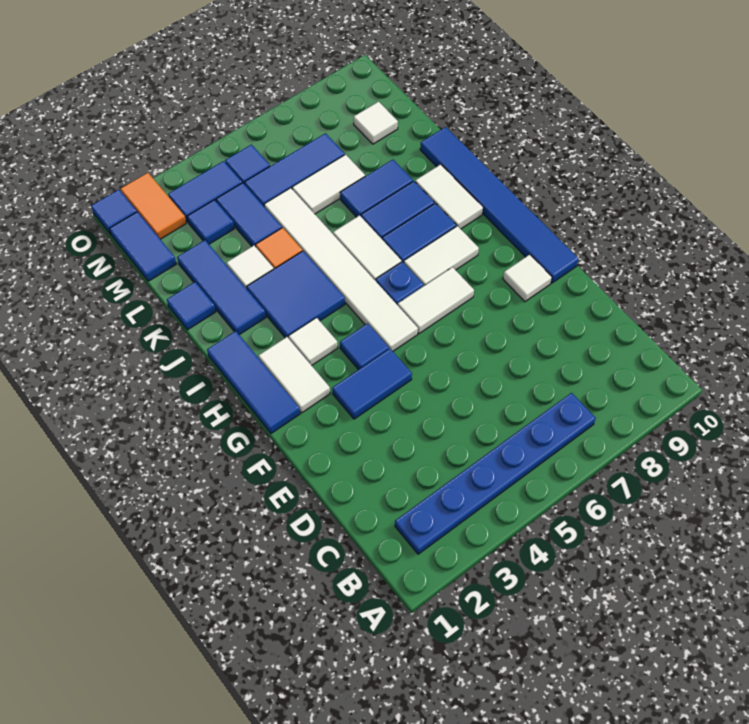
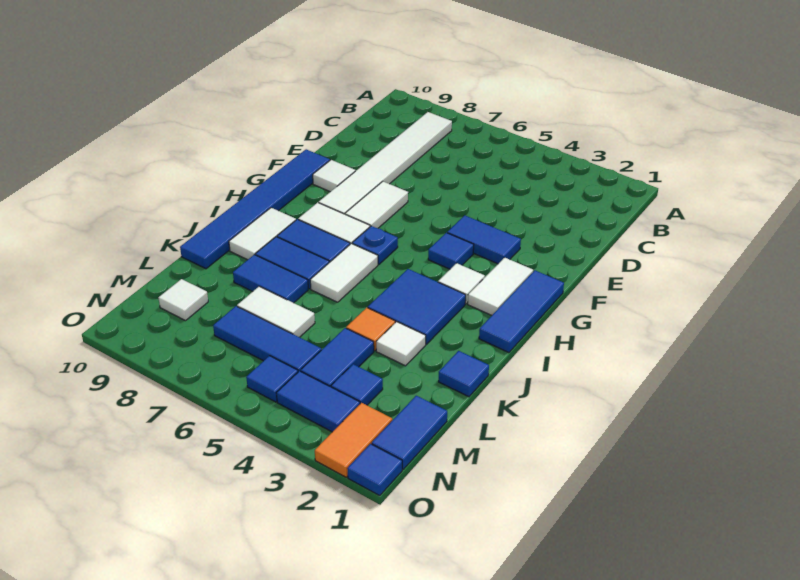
blue plate B2:B7 level 1 -> none
white tile G5:L5 level 1 -> white tile B8:G8 level 1
white tile G6:G7 level 1 -> white tile F7:G7 level 1
blue tile J2:L2 level 1 -> none

